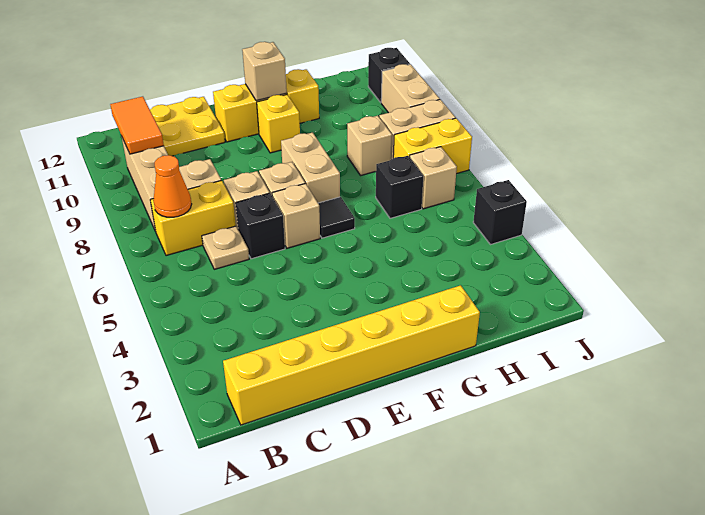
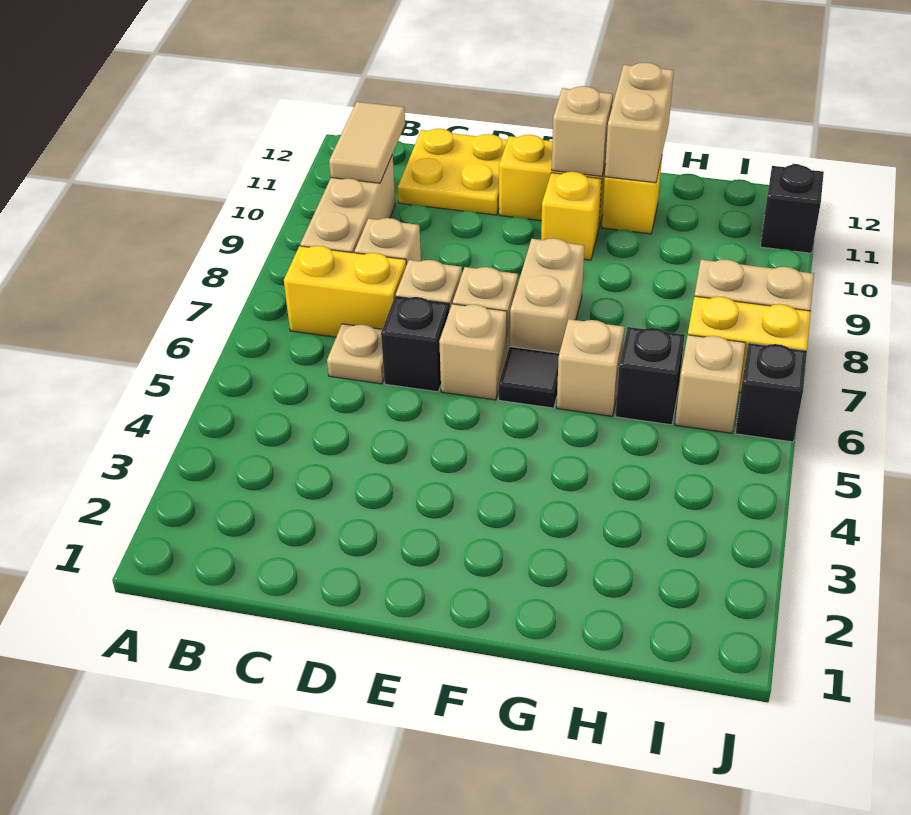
yellow brick B1:G1 level 1 -> none
orange cone B7 level 2 -> none
orange tile B10:B11 level 2 -> tan tile B10:B11 level 2
tan brick H8 level 1 -> tan brick G6 level 1
black brick J4 level 1 -> black brick J6 level 1
tan brick J9:J10 level 1 -> tan brick G11:G12 level 2

